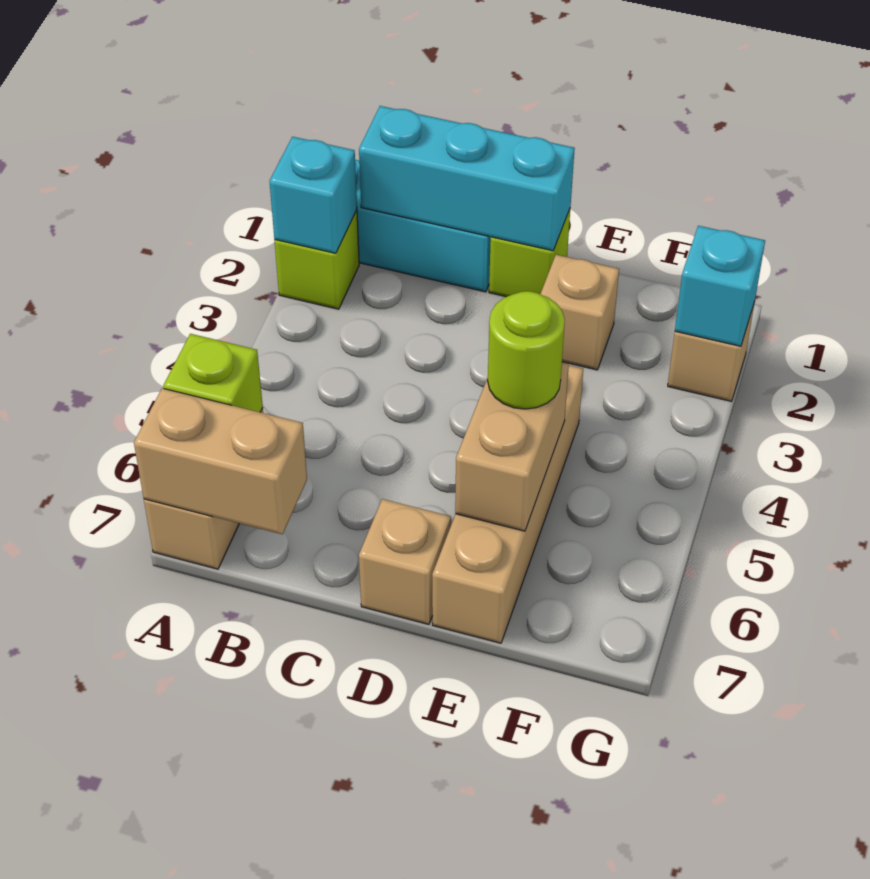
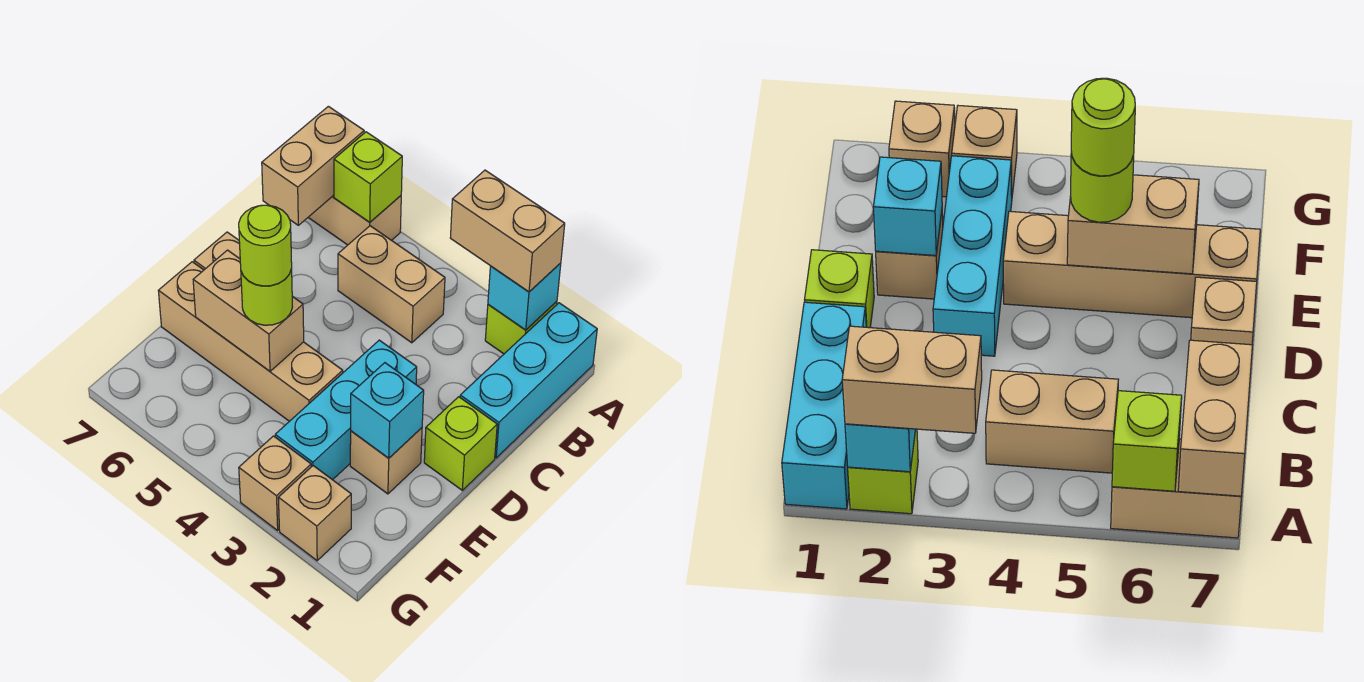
none -> tan brick A2:A3 level 3
cyan brick B1:D1 level 2 -> cyan brick D3:F3 level 1
none -> tan brick B4:B5 level 1
none -> lime round brick E5 level 4
cyan brick G2 level 2 -> cyan brick E2 level 2
none -> tan brick G3 level 1

